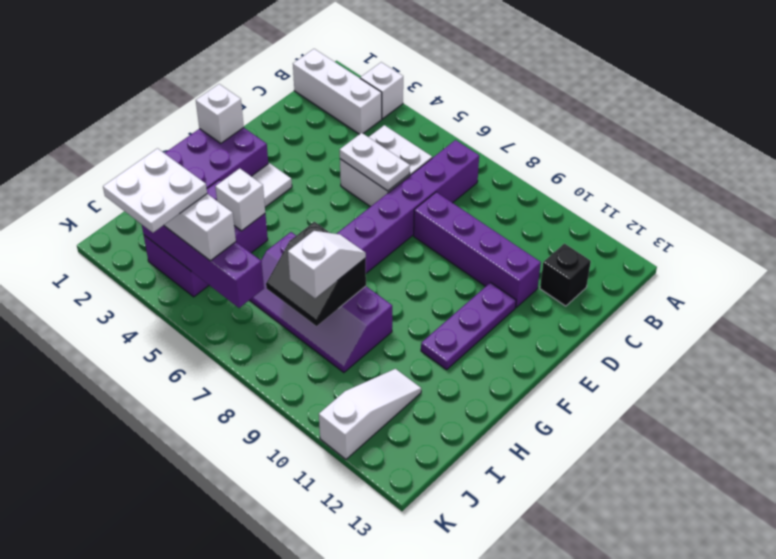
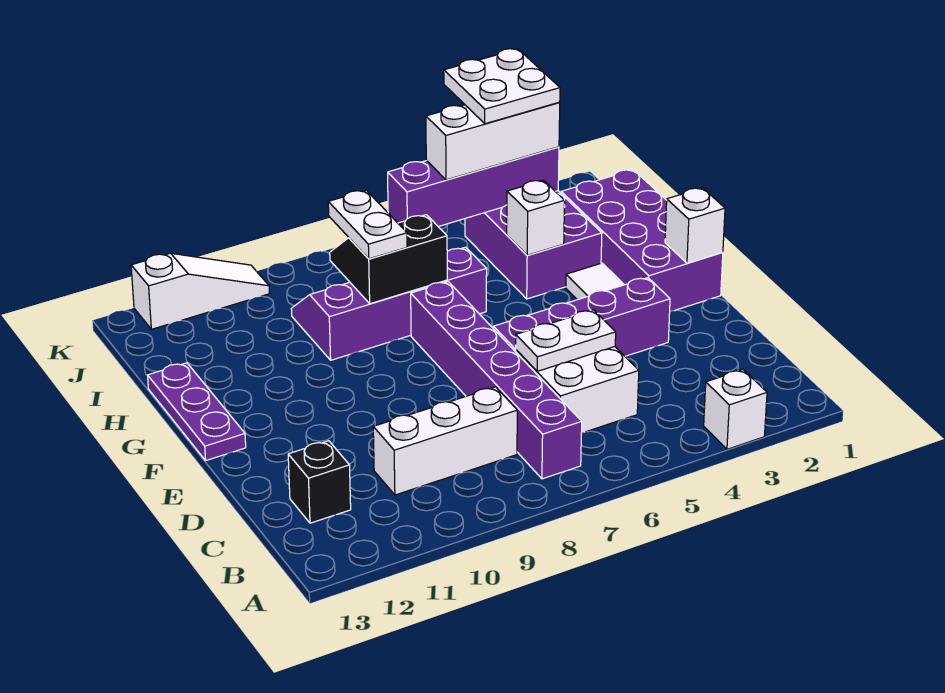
white brick B1:B3 level 1 -> white brick C8:C10 level 1
purple brick D8:D11 level 1 -> purple brick E3:E6 level 1
purple plate E11:G11 level 1 -> purple plate F13:H13 level 1
white slope H8:I8 level 3 top I -> white plate H8:I8 level 3
white slope I11:K11 level 1 top K -> white slope K10:K12 level 1 top 12

